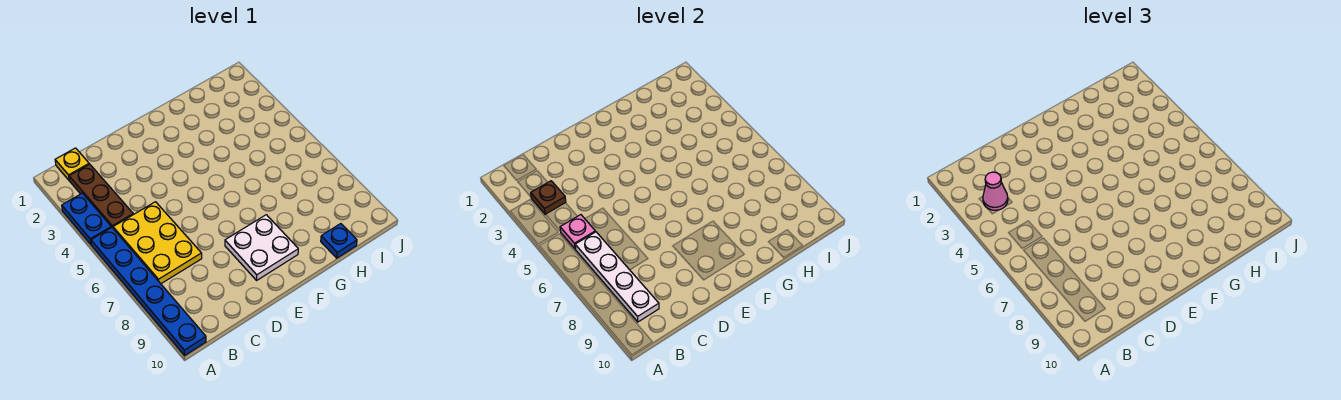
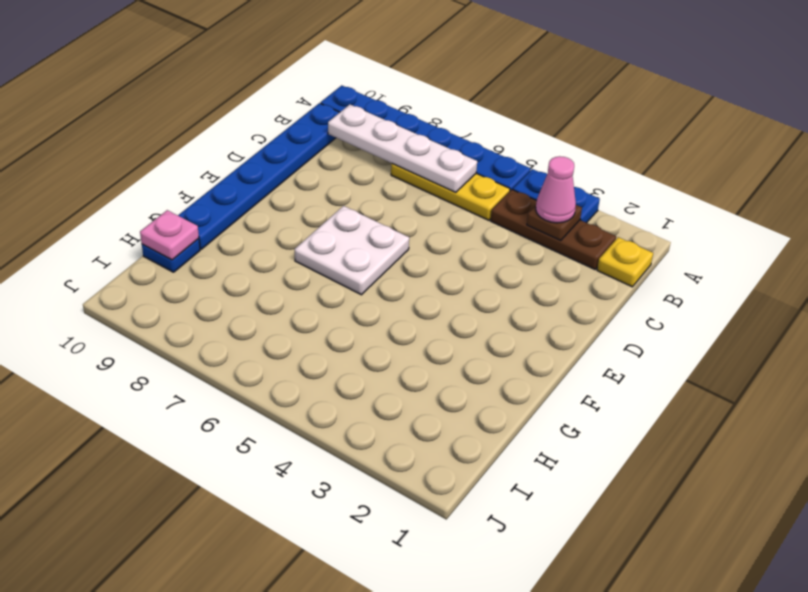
yellow plate B5:C7 level 1 -> yellow plate B5:B7 level 1
pink plate B5 level 2 -> pink plate H10 level 2
none -> blue plate B10:G10 level 1
white plate E8:F9 level 1 -> white plate E6:F7 level 1

